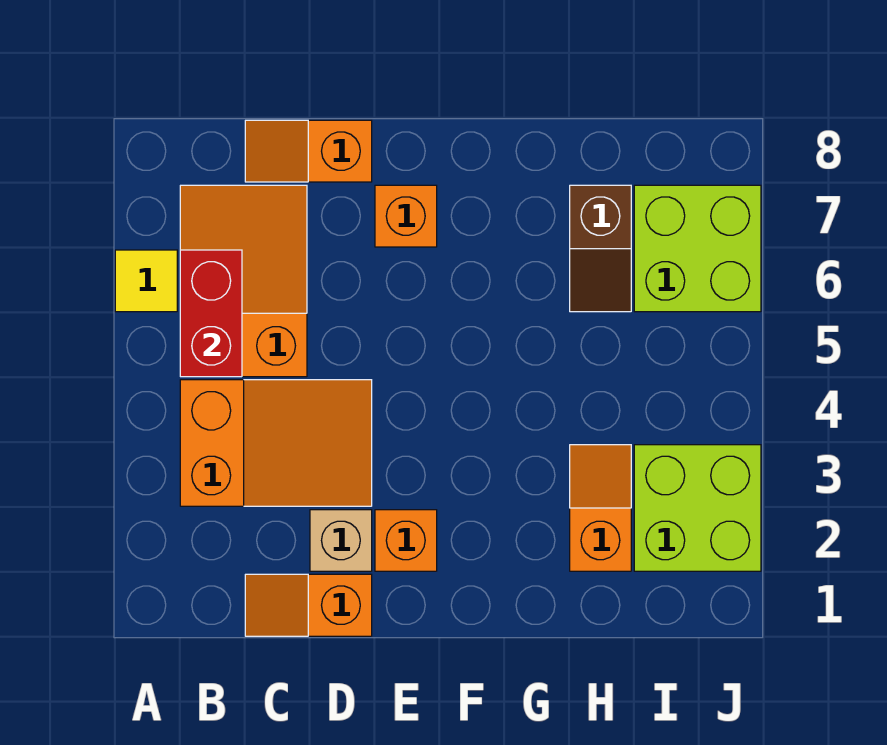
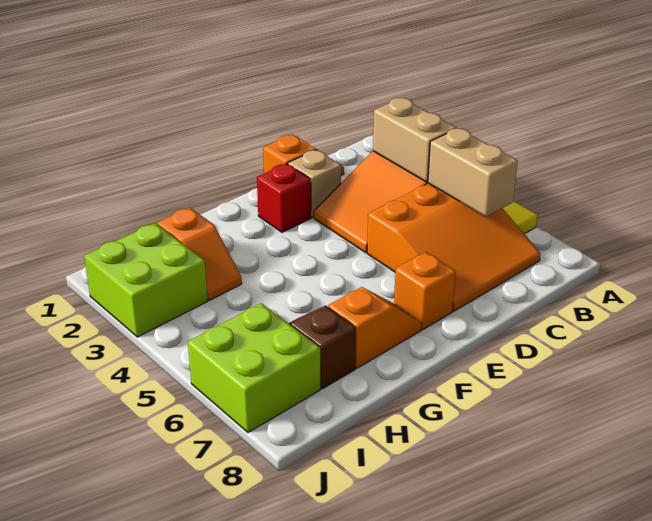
none -> tan brick B3:B4 level 2
orange slope B5:C7 level 1 top 5 -> orange slope B5:D7 level 1 top 5
red brick B5:B6 level 2 -> tan brick B5:B6 level 2
orange slope C8:D8 level 1 top D -> orange slope F7:G7 level 1 top G
orange brick E2 level 1 -> red brick E2 level 1

